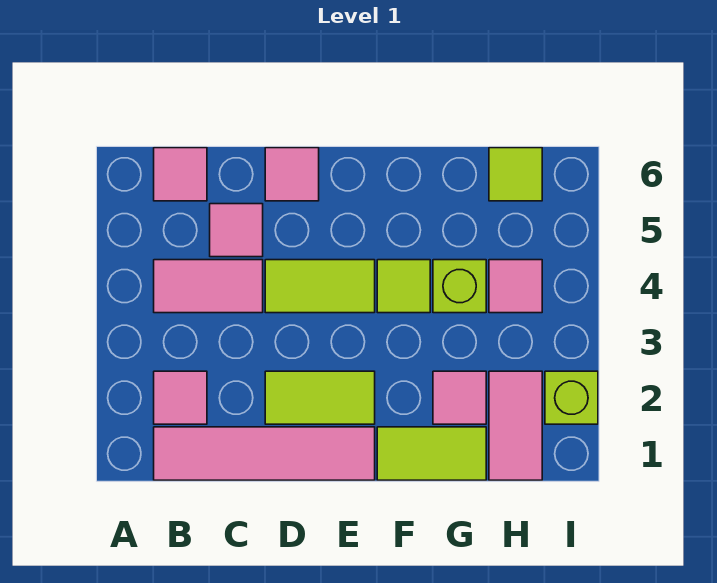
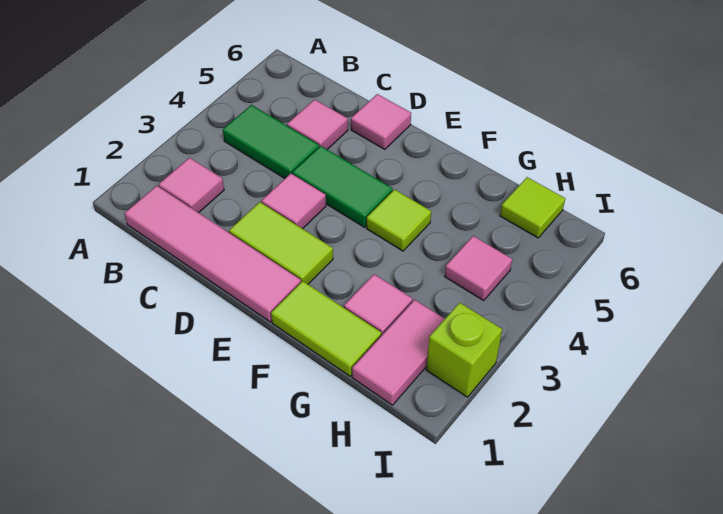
pink tile B4:C4 level 1 -> green tile B4:C4 level 1
pink tile B6 level 1 -> pink tile D3 level 1
lime tile D4:E4 level 1 -> green tile D4:E4 level 1
lime brick G4 level 1 -> none

